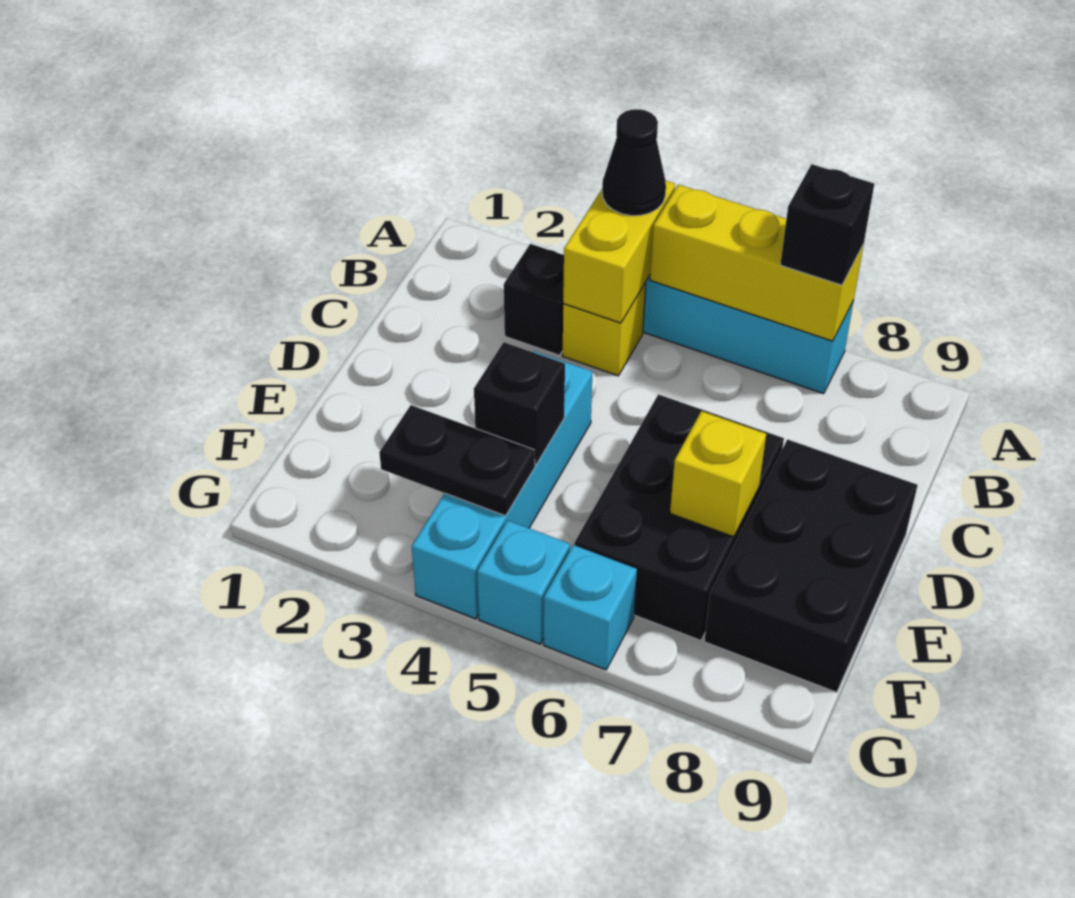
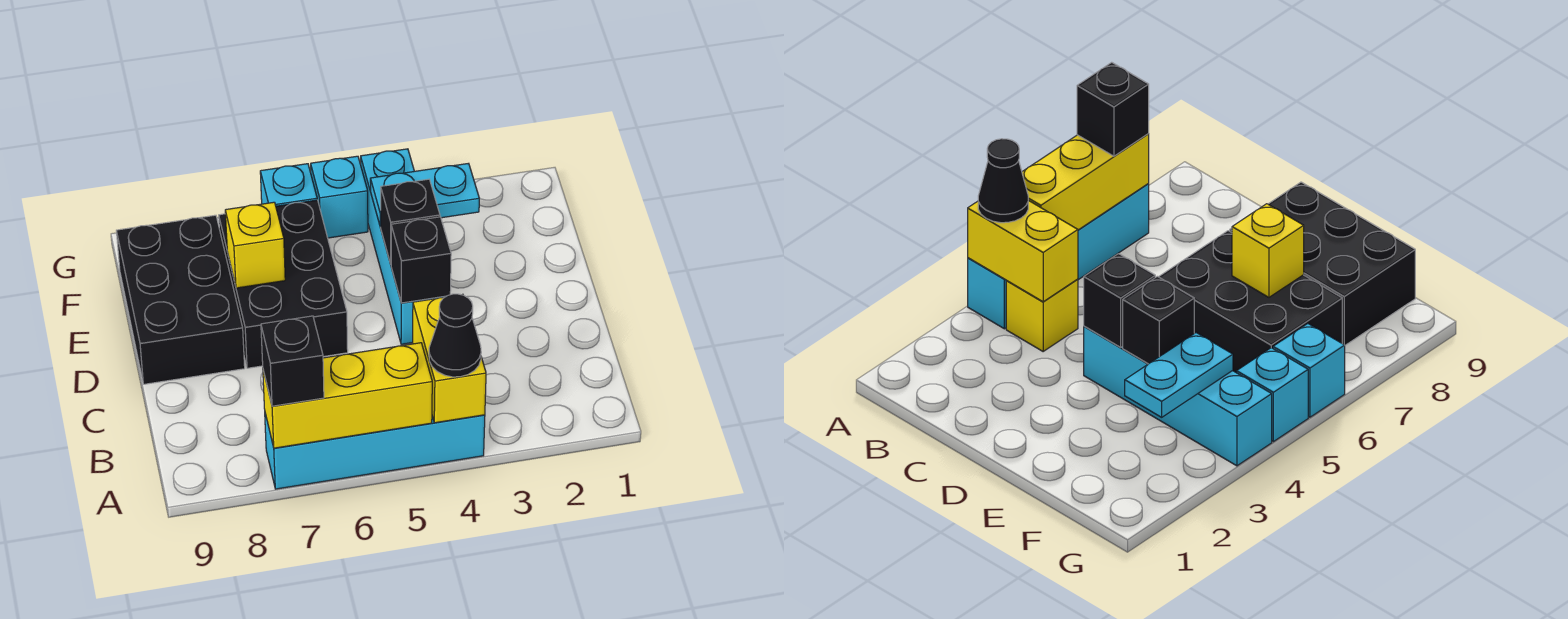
black brick B3 level 1 -> black brick D4 level 2
black plate F3:F4 level 2 -> cyan plate F3:F4 level 2

